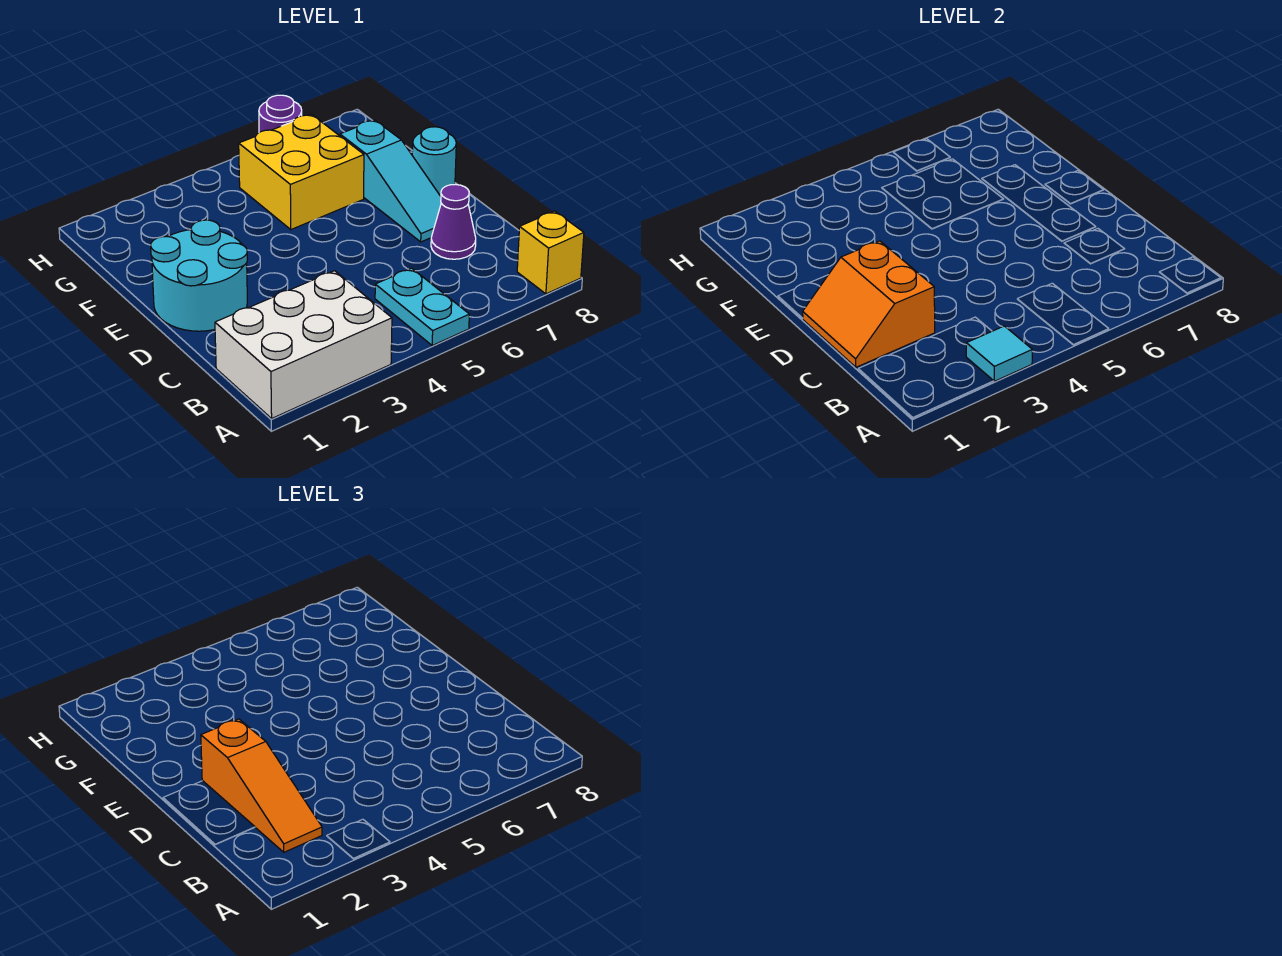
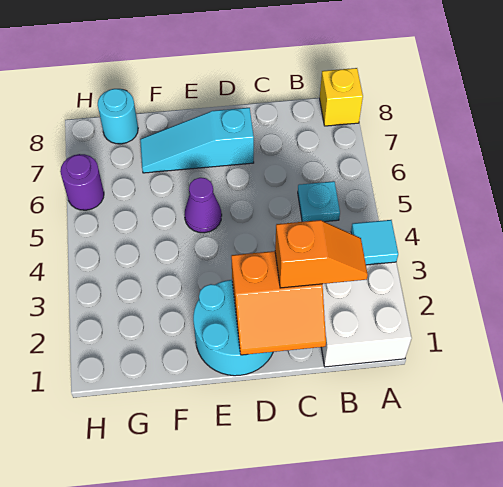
cyan plate A5:B5 level 1 -> cyan plate B5 level 1
orange slope B2:D2 level 3 top D -> orange slope B2:C2 level 3 top C
purple cone C7 level 1 -> purple cone E5 level 1
cyan slope D7:F7 level 1 top F -> cyan slope D7:F7 level 1 top D
cyan round brick E8 level 1 -> cyan round brick G8 level 1
yellow brick F5:G6 level 1 -> none

